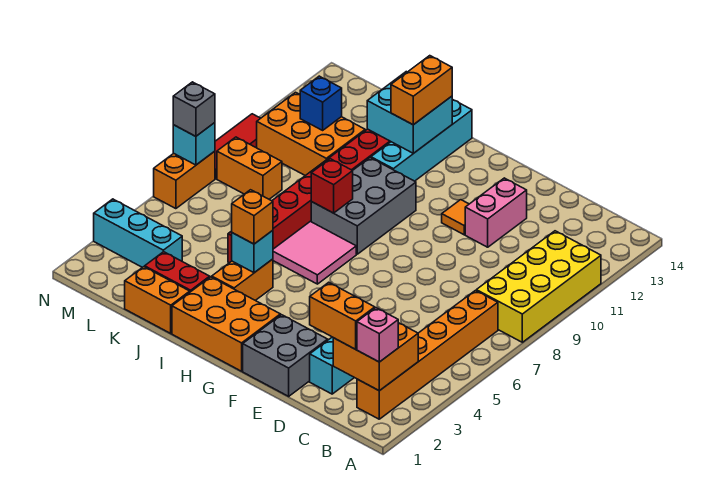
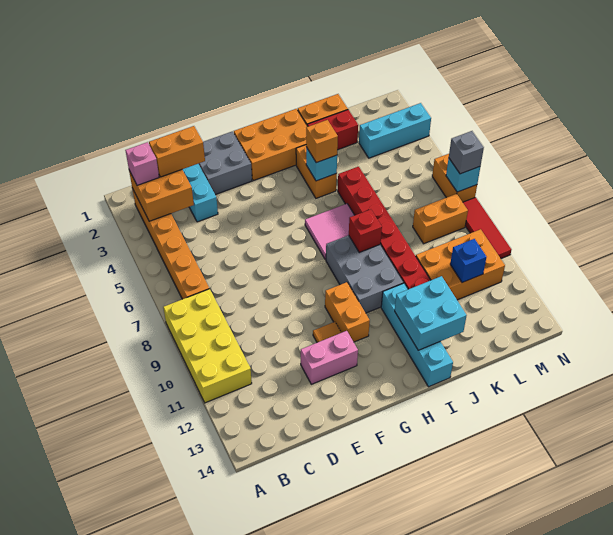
pink brick E11:E12 level 1 -> pink brick E12:F12 level 1
orange brick I12:I13 level 3 -> orange brick G10:G11 level 1

